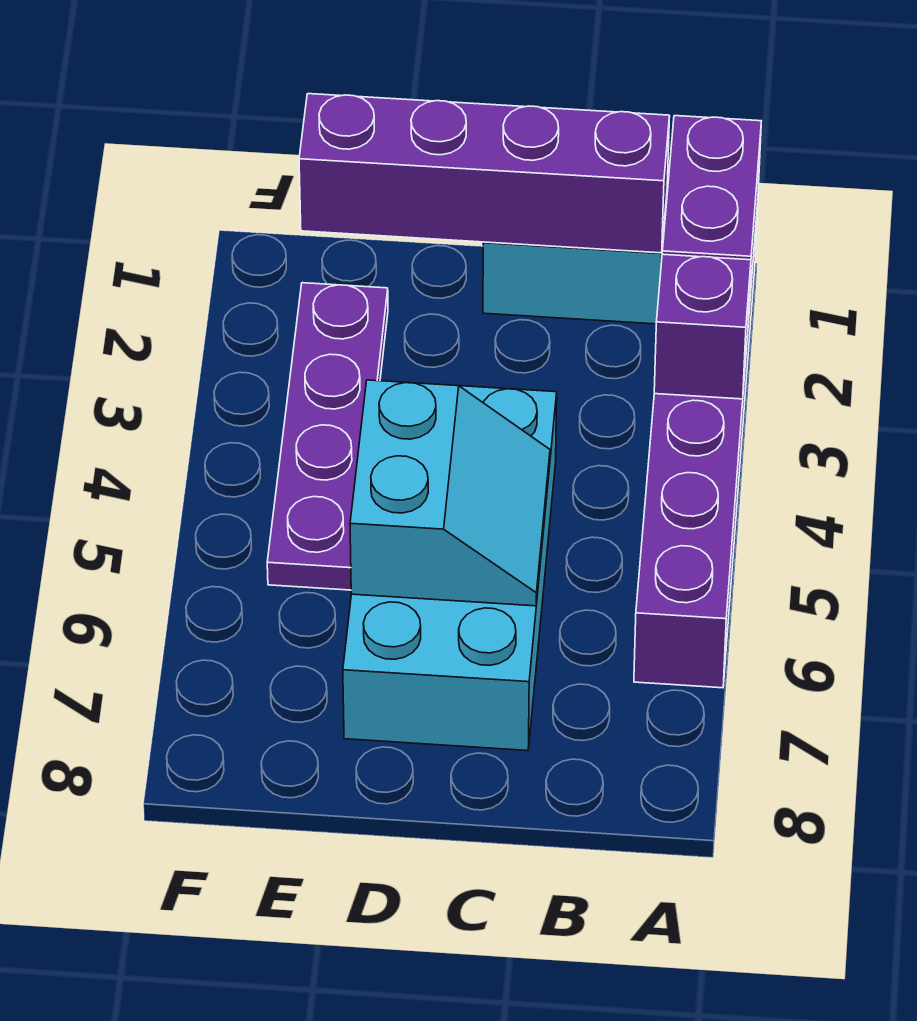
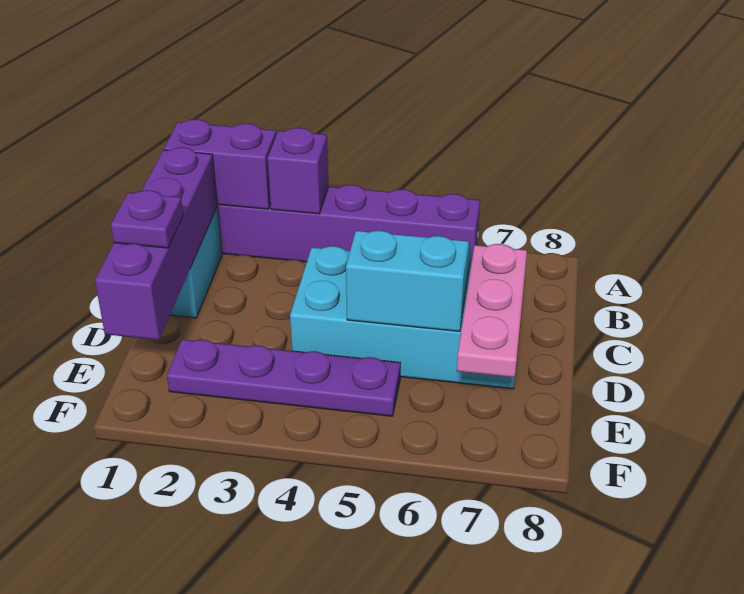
none -> pink plate C7:E7 level 2
none -> purple plate D1 level 3

